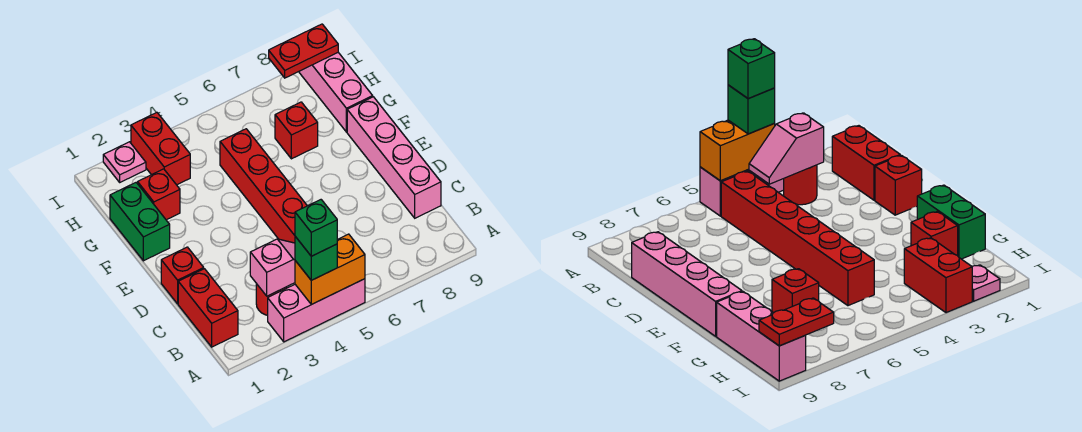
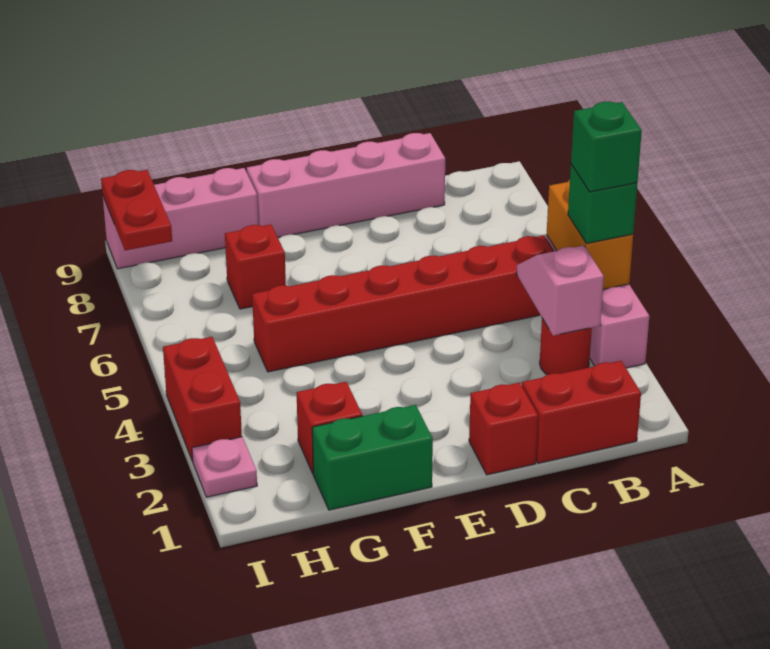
red brick H3:I3 level 1 -> red brick I3:I4 level 1

